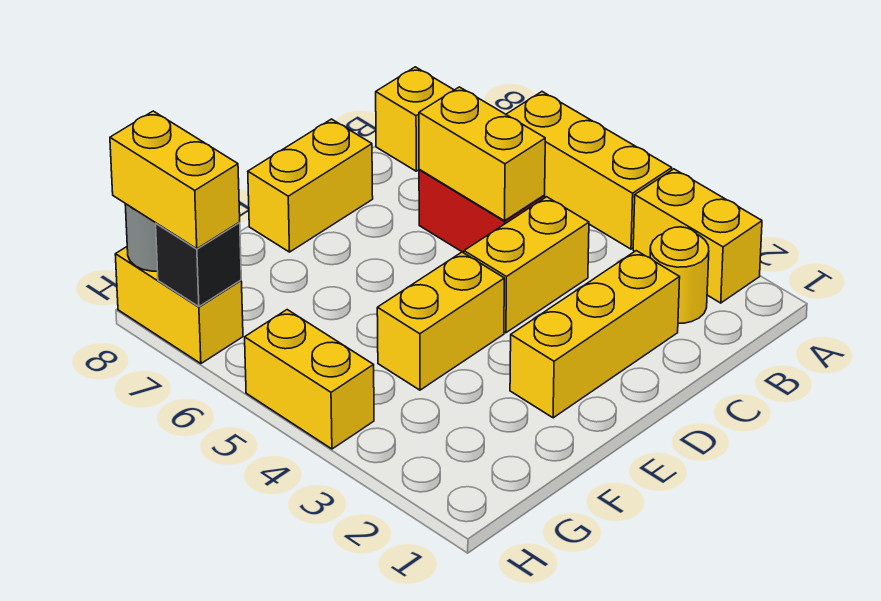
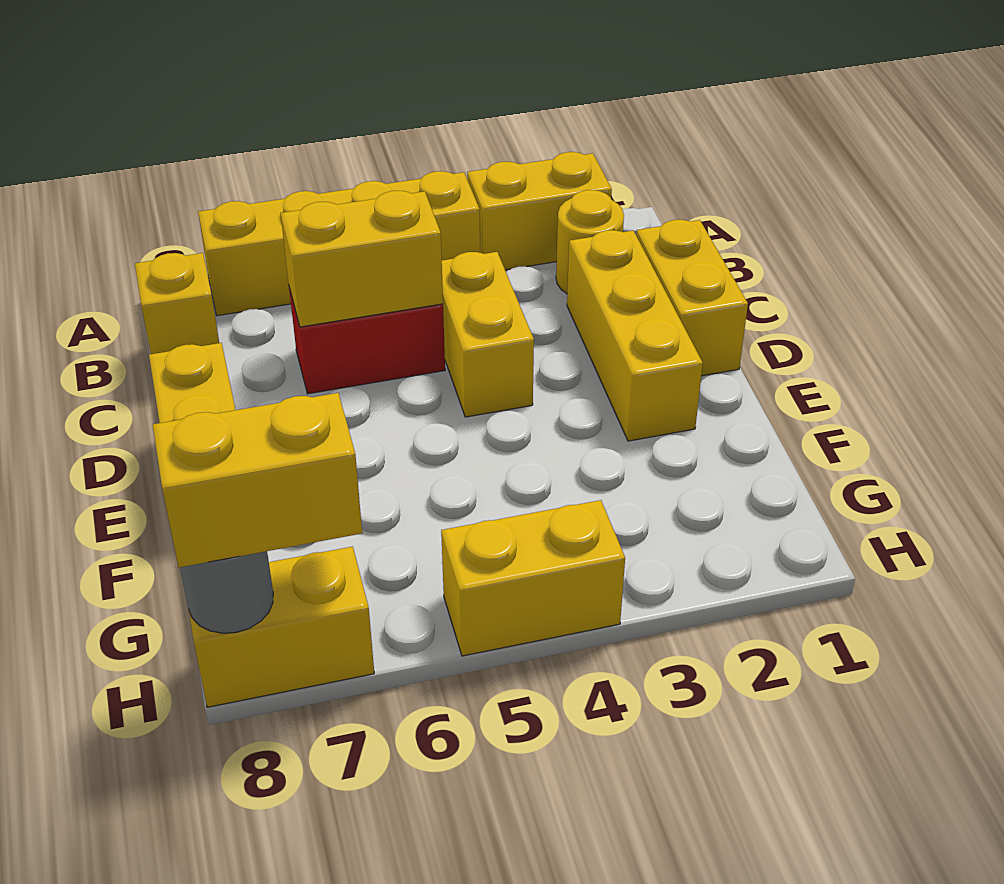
yellow brick A4:A6 level 1 -> yellow brick A4:A7 level 1
yellow brick E4:F4 level 1 -> yellow brick C1:D1 level 1
black brick H7 level 2 -> none

